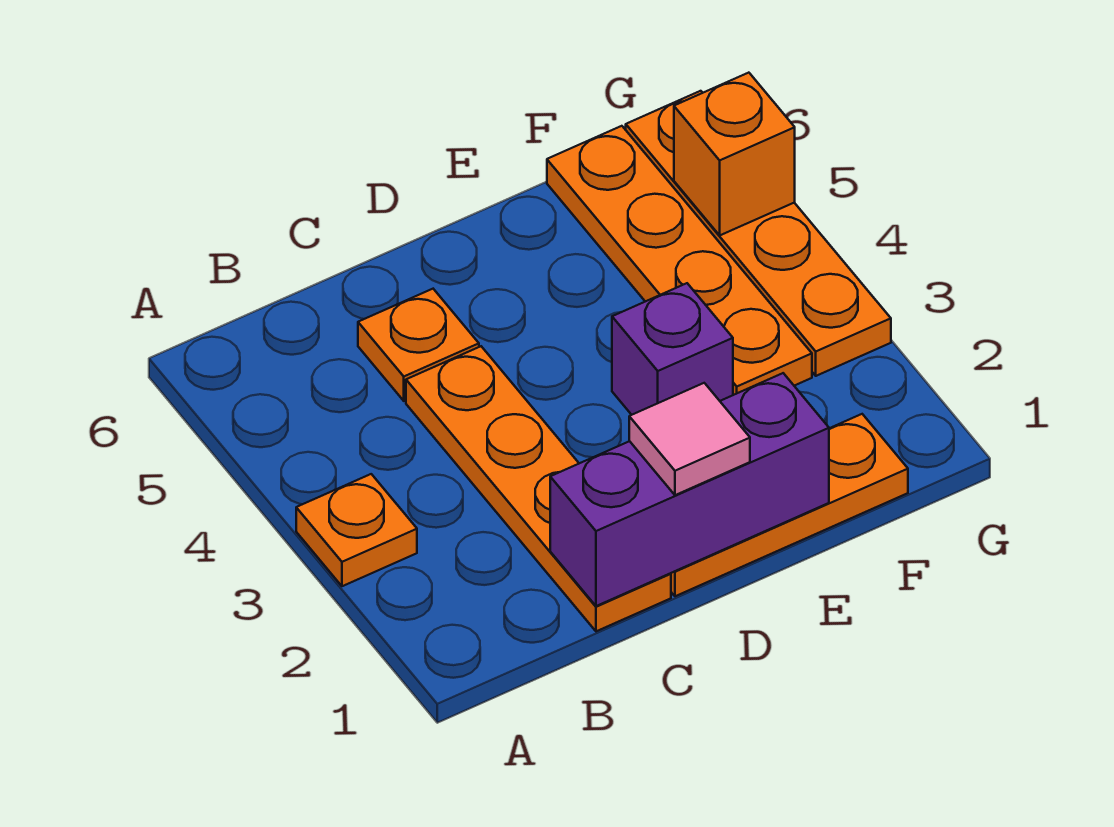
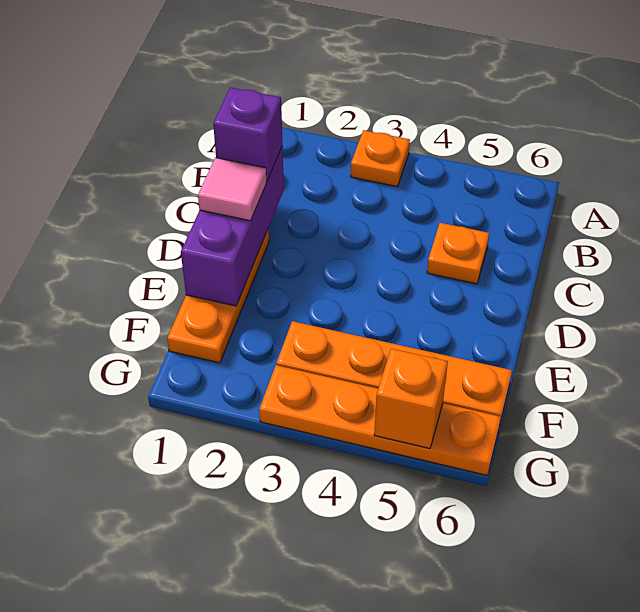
orange plate C1:C4 level 1 -> none
purple brick E3 level 1 -> purple brick C1 level 3

